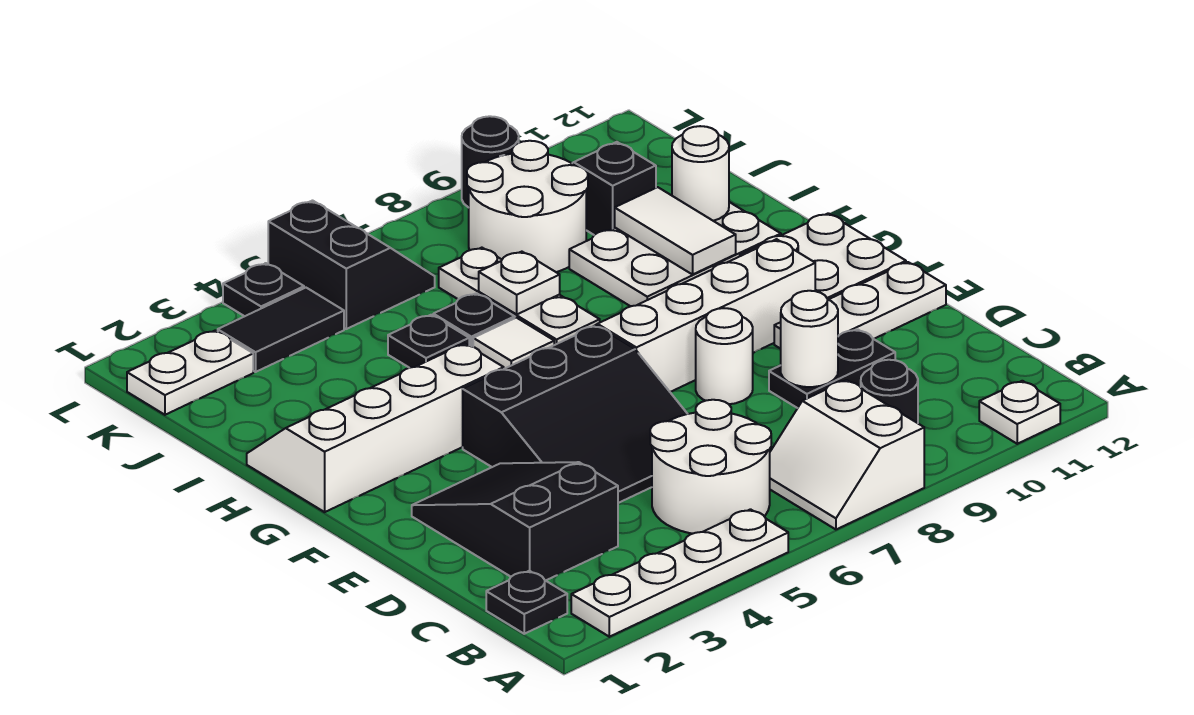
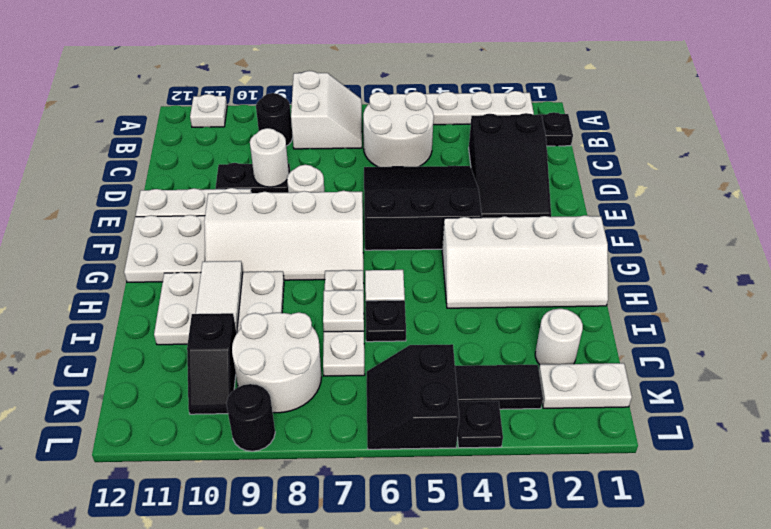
black plate I5 level 1 -> none
white round brick I11 level 2 -> white round brick J2 level 1

